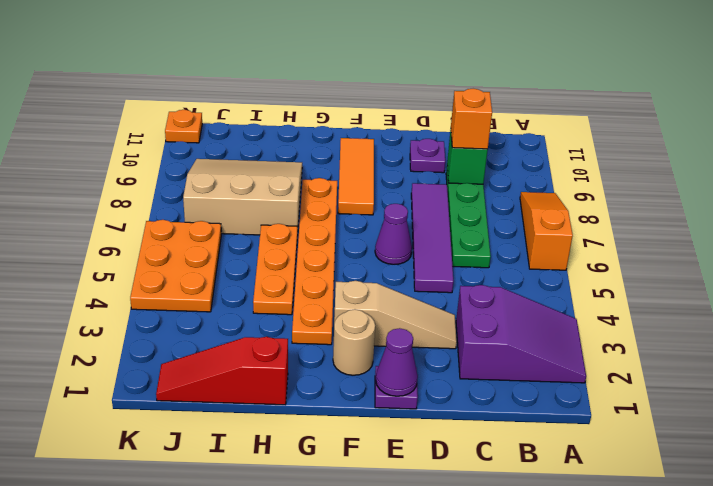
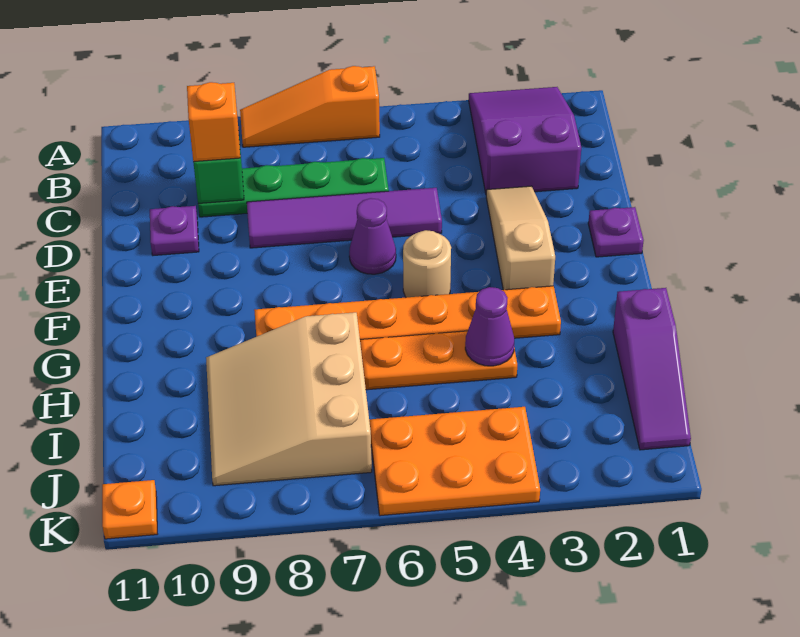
purple cone E1 level 2 -> purple cone H4 level 2
tan round brick F2 level 1 -> tan round brick F5 level 1
orange tile F8:F10 level 1 -> none
red slope H1:J1 level 1 top H -> purple slope H1:J1 level 1 top H

